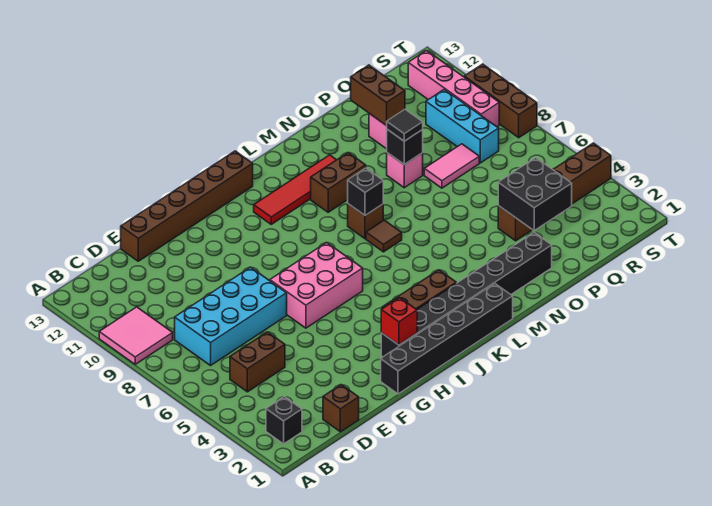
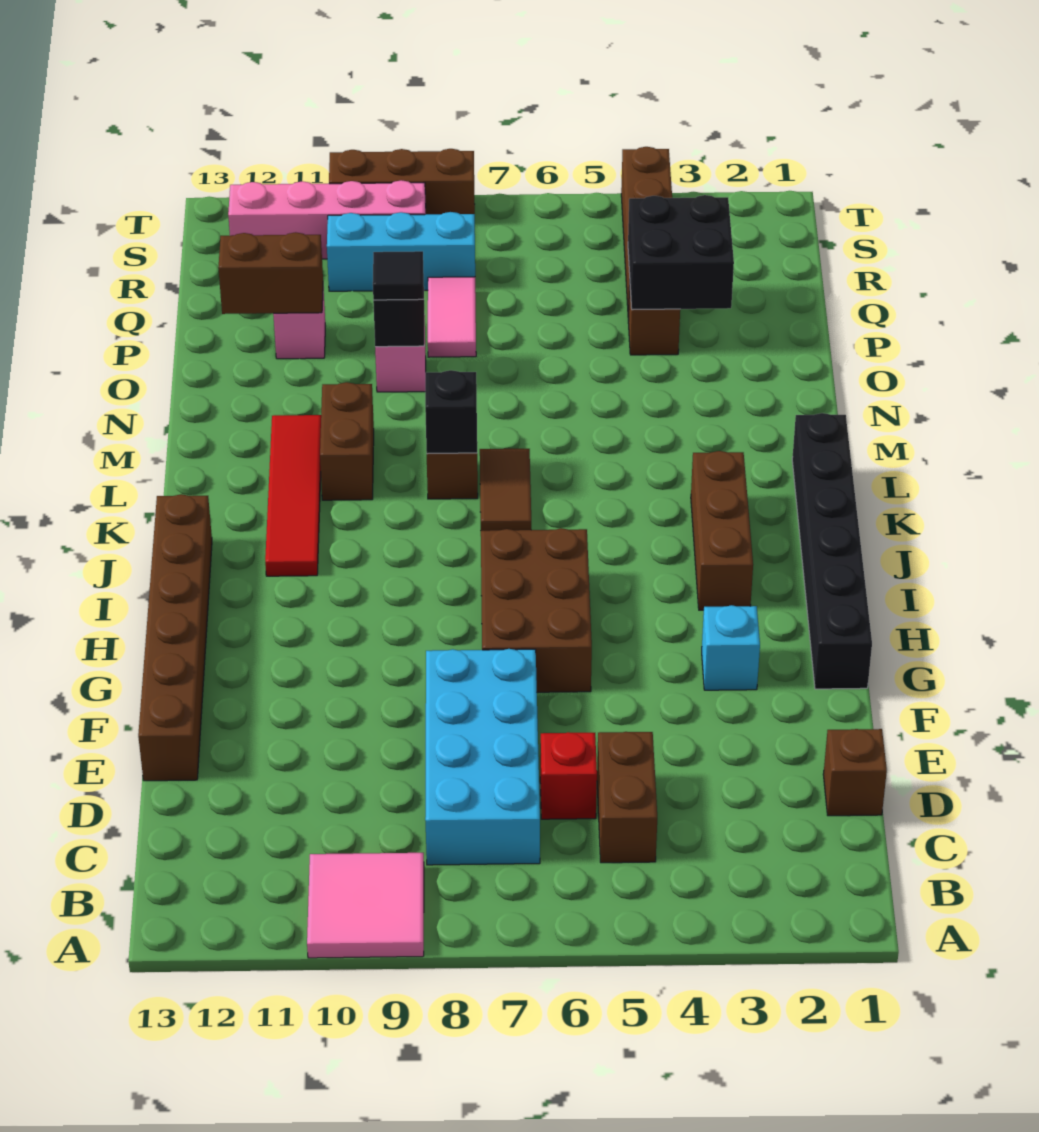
black brick B2 level 1 -> none
none -> cyan brick G3 level 1
pink brick G6:I7 level 1 -> brown brick G6:I7 level 1
black brick H2:O2 level 1 -> none
red brick H2 level 2 -> red brick D6 level 1
brown tile L7 level 1 -> brown tile K7:L7 level 1

